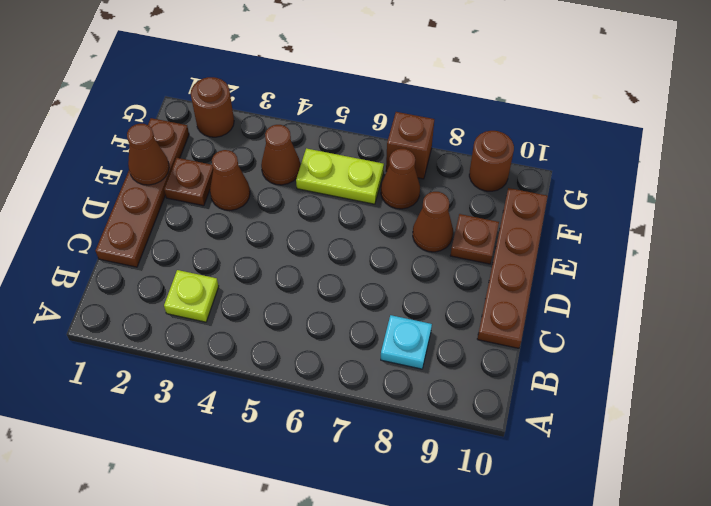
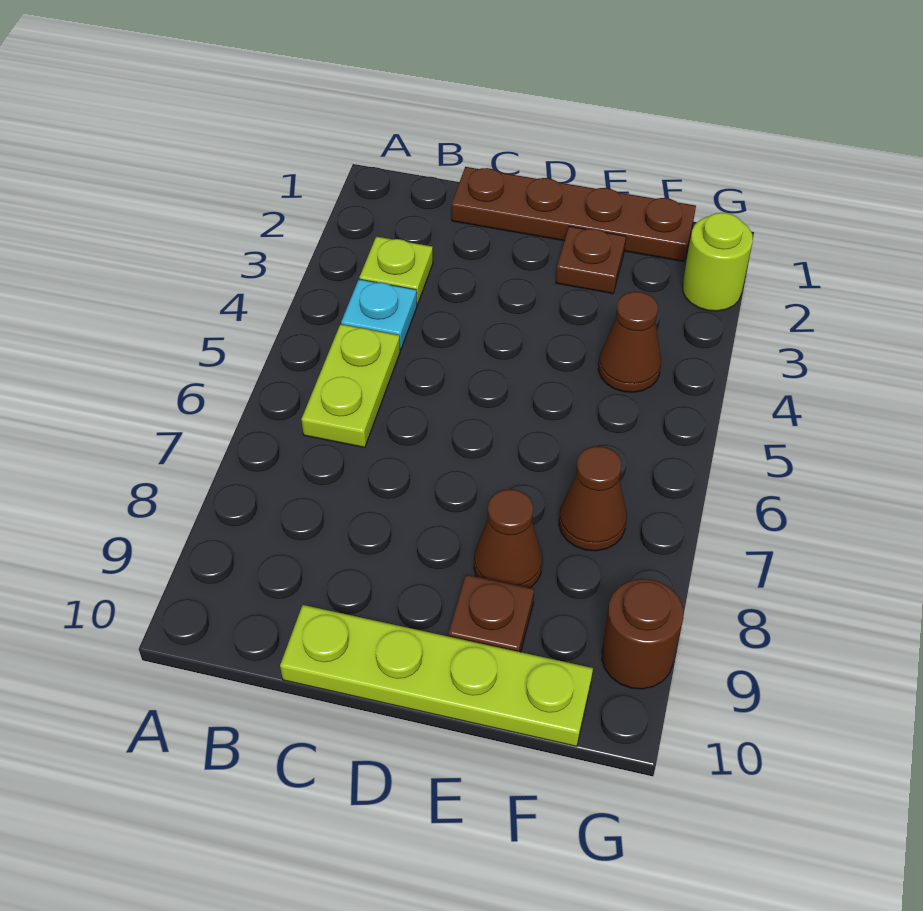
cyan plate B8 level 1 -> cyan plate B4 level 1
brown plate C10:F10 level 1 -> lime plate C10:F10 level 1
brown cone E1 level 2 -> none
brown cone E3 level 1 -> none
lime plate F5:F6 level 1 -> lime plate B5:B6 level 1
brown round brick G2 level 1 -> lime round brick G2 level 1
brown brick G7 level 1 -> none

